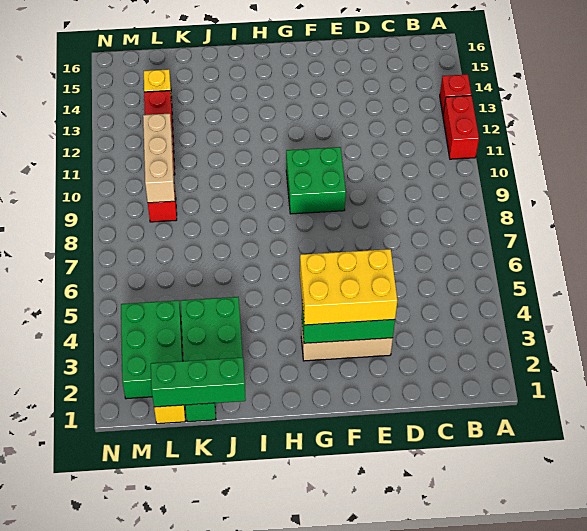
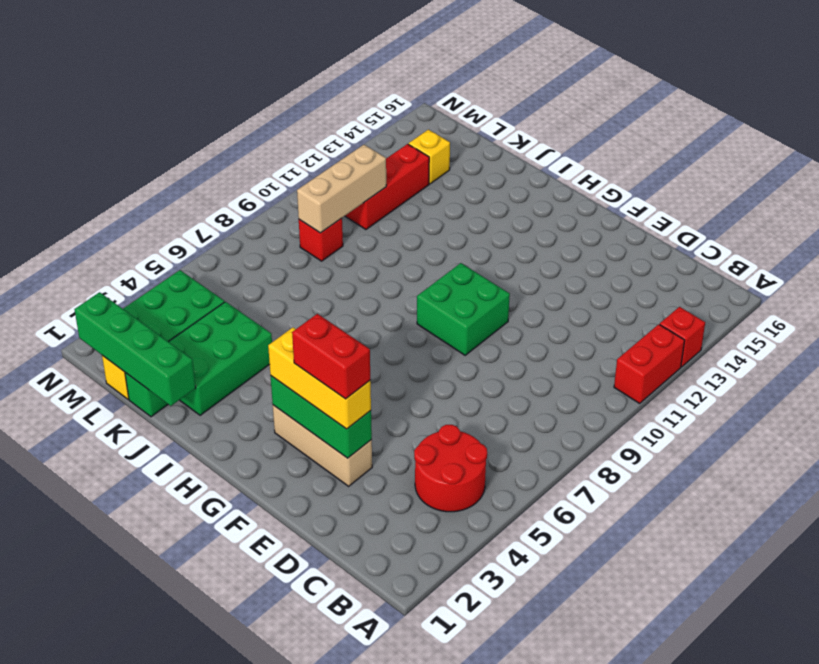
none -> red round brick B4:C5 level 1
yellow brick E3:G4 level 3 -> yellow brick E3:G3 level 3
none -> red brick E3:F3 level 4
green brick J1:L1 level 2 -> green brick J1:M1 level 2

